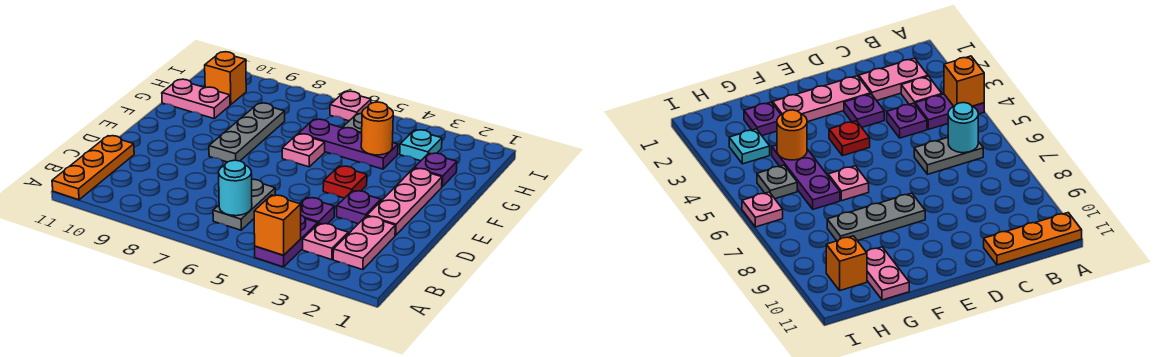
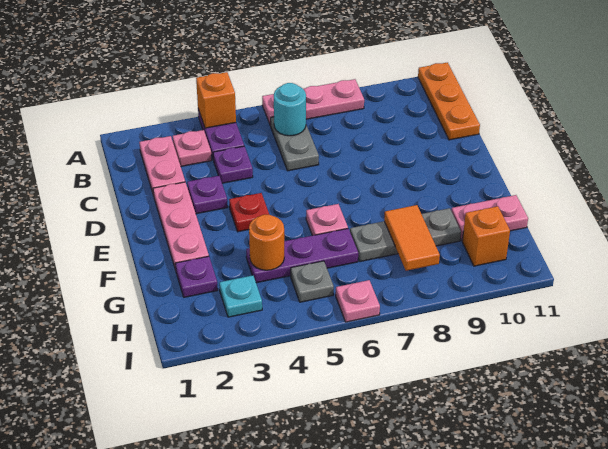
none -> pink plate A6:A8 level 1
grey plate E8:G8 level 1 -> grey plate G7:G9 level 1
none -> orange tile G8:H8 level 2

